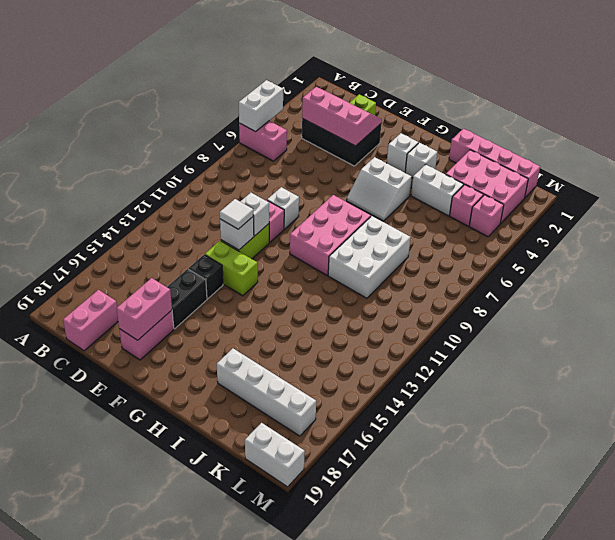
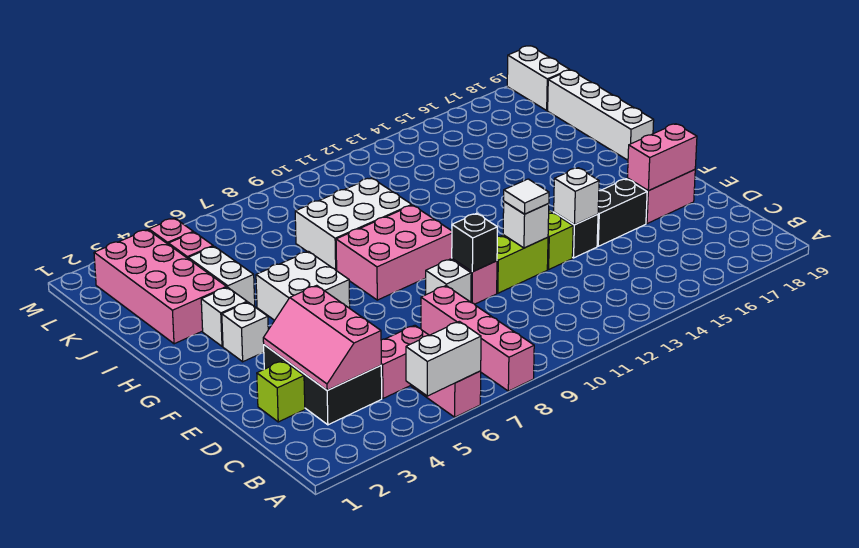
pink brick C18:C19 level 1 -> pink brick C5:C6 level 1
none -> black brick E10 level 2
white brick E11 level 2 -> white brick E14 level 2
white slope G5:H6 level 1 top 5 -> white brick G5:H6 level 1
pink brick I1:L1 level 1 -> pink brick A8:D8 level 1
white brick I17:L17 level 1 -> white brick H19:K19 level 1
pink brick J2:L3 level 1 -> pink brick I2:L3 level 1

